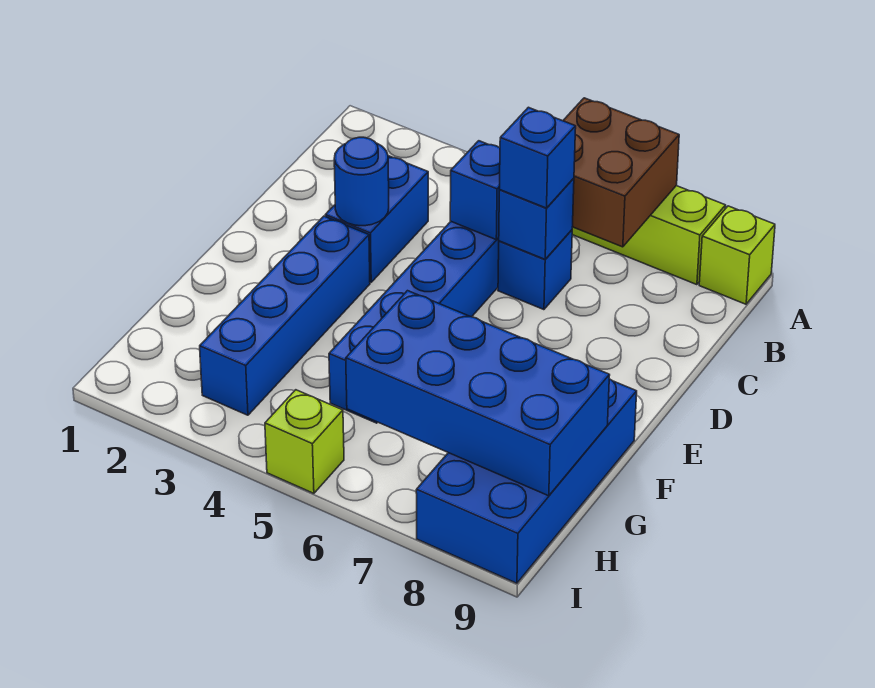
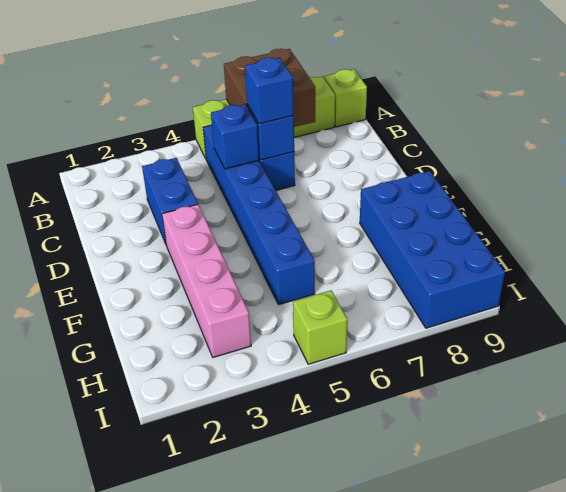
blue round brick D3 level 2 -> none
blue brick E3:H3 level 1 -> pink brick E3:H3 level 1
blue brick G6:H9 level 2 -> none

